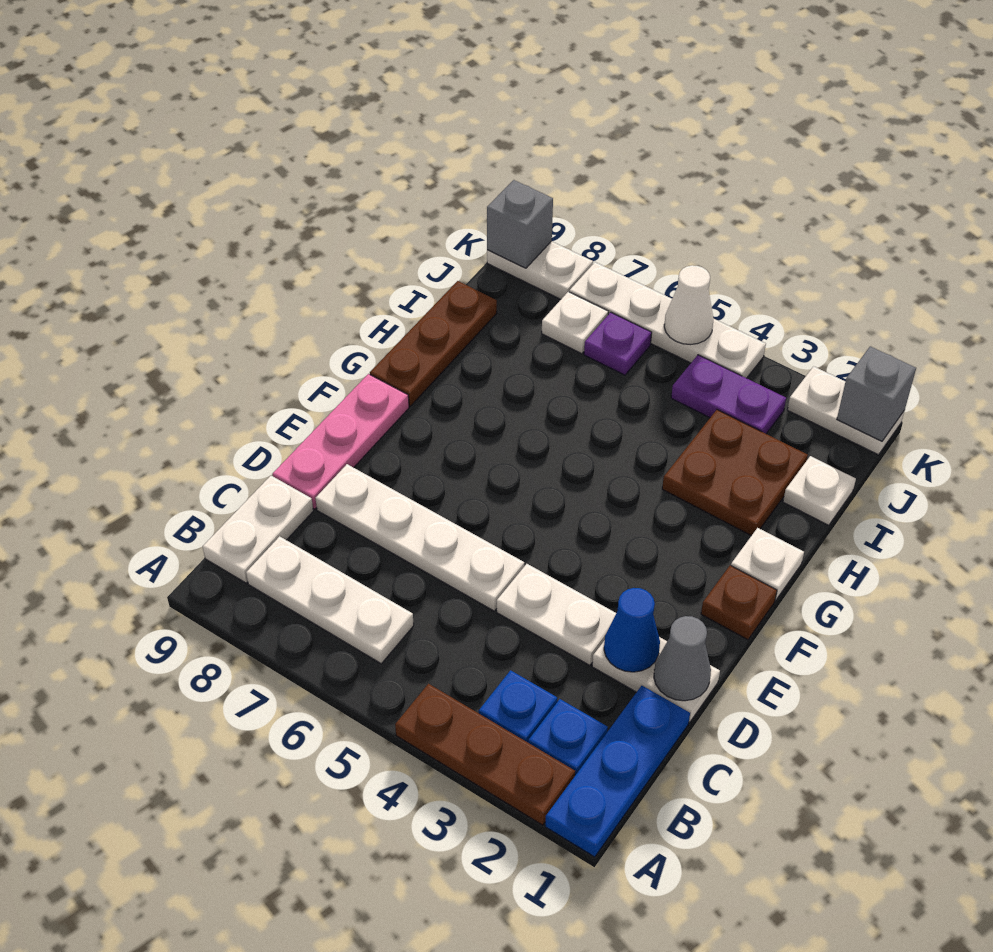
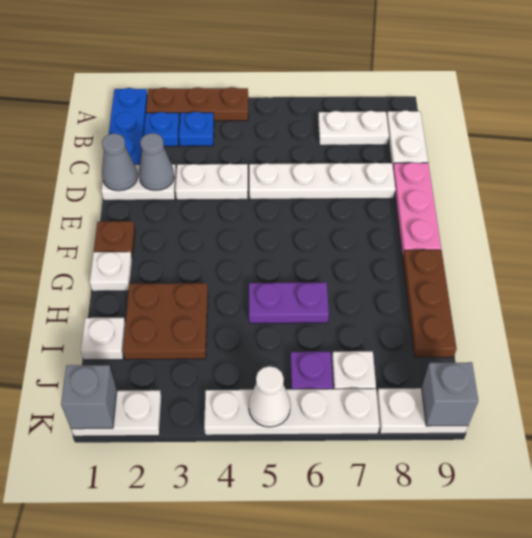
white plate B6:B8 level 1 -> white plate B7:B8 level 1
blue cone D2 level 2 -> grey cone D2 level 2
purple plate J3:J4 level 1 -> purple plate H5:H6 level 1

